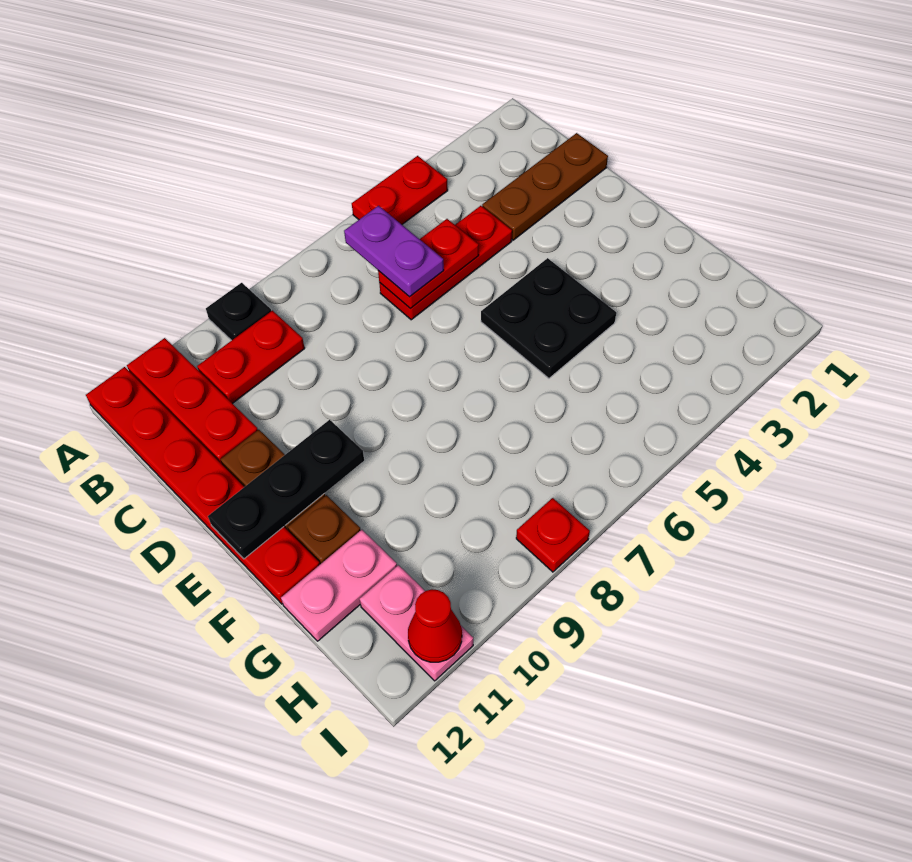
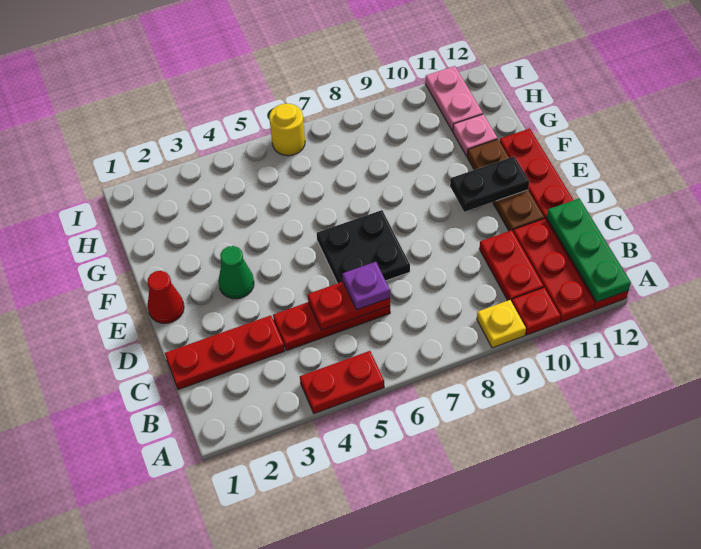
black plate A9 level 1 -> yellow plate A9 level 1
none -> green plate A12:C12 level 2
purple plate B6:C6 level 3 -> purple plate C6 level 3
red plate B9:B10 level 1 -> red plate B10:C10 level 1
brown plate C1:C3 level 1 -> red plate C1:C3 level 1
none -> green cone E3 level 1
black plate E4:F5 level 1 -> black plate D6:E7 level 1
black plate E10:E12 level 2 -> black plate E10:E11 level 2
pink plate G11:G12 level 1 -> pink plate G11 level 1
none -> yellow round brick I6 level 1
red plate I8 level 1 -> red plate A10 level 1
red cone I11 level 2 -> red cone E1 level 1

